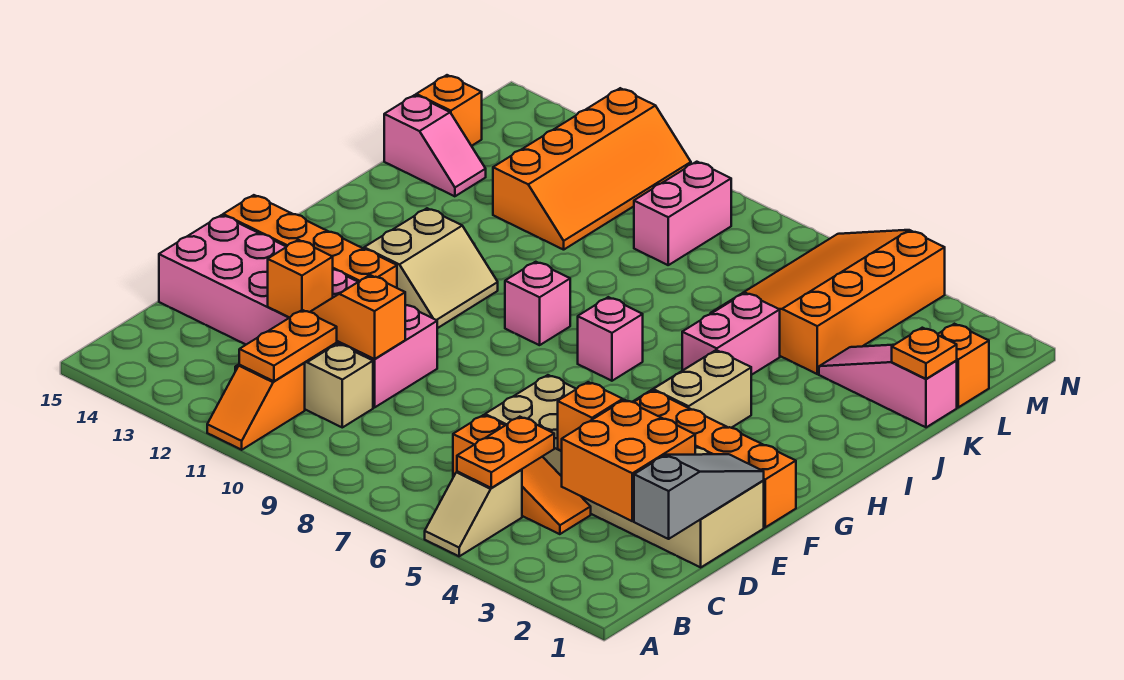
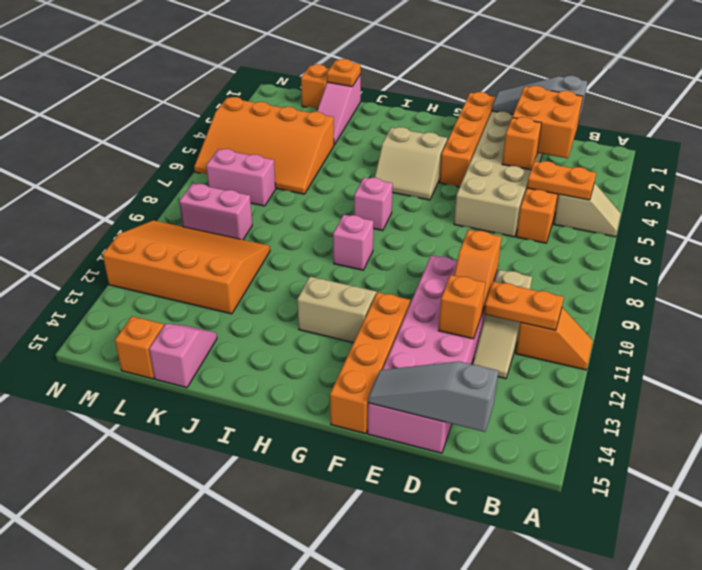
none -> grey slope C15:E15 level 2 top C
pink brick I5:J5 level 1 -> pink brick L7:M7 level 1
orange slope K11:N12 level 1 top 12 -> orange slope K10:N12 level 1 top 12

